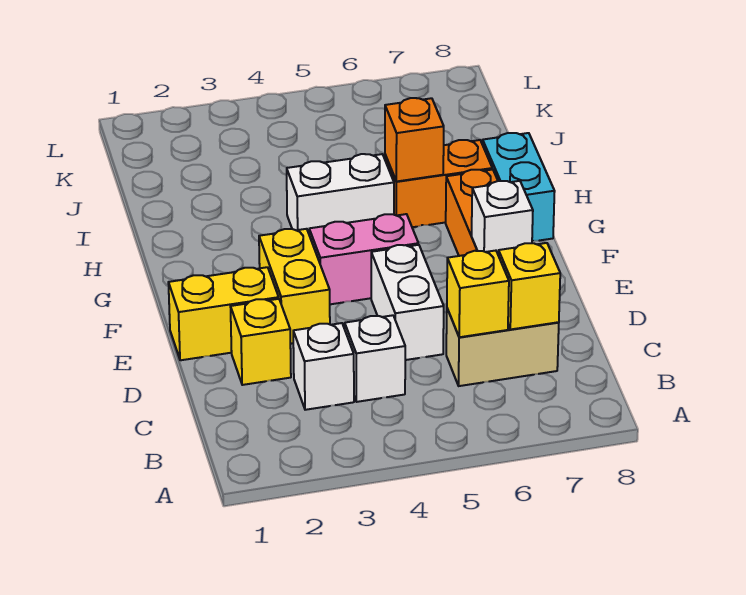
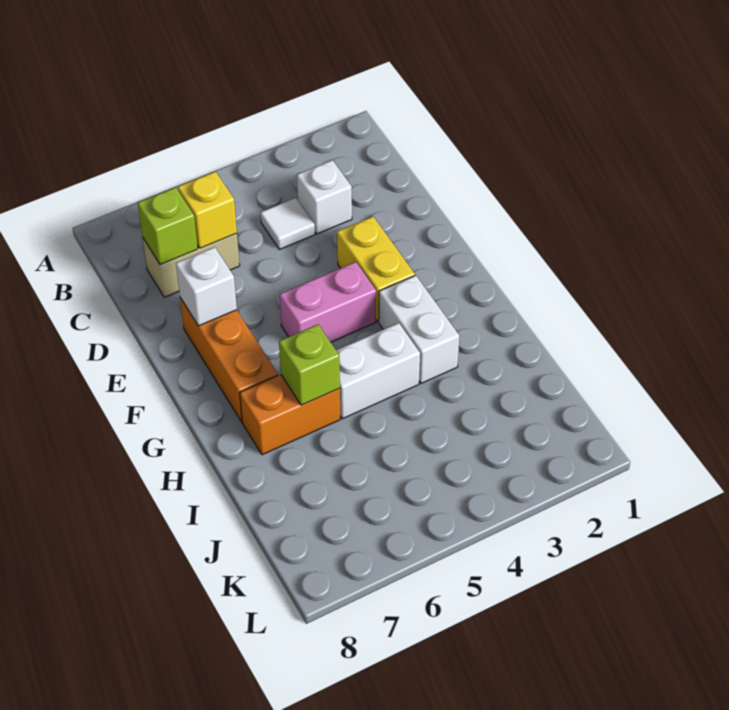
white brick C4 level 1 -> white tile C4 level 1
yellow brick C7 level 2 -> lime brick C7 level 2
yellow brick D2 level 1 -> none
white brick D5:E5 level 1 -> white brick G3:H3 level 1
yellow brick E1:E2 level 1 -> none
cyan brick G8:H8 level 1 -> none
orange brick H6 level 2 -> lime brick H6 level 2

